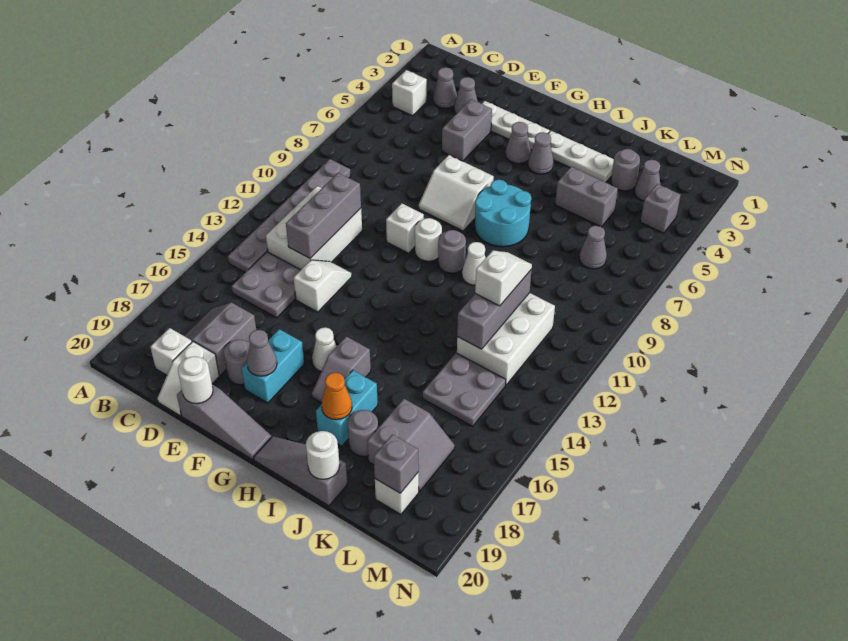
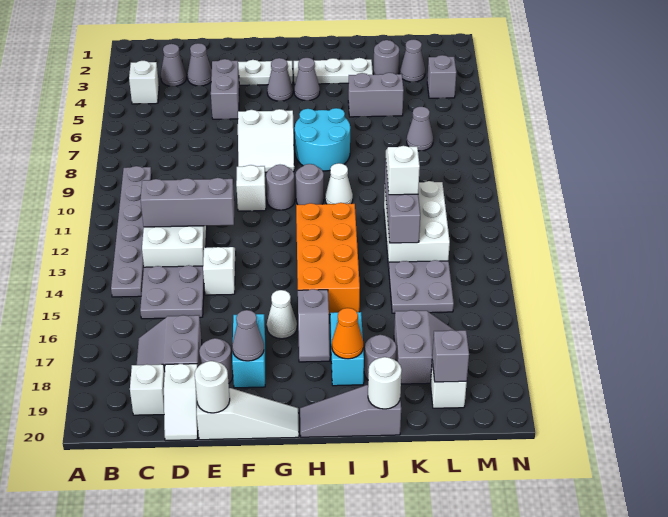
grey brick D11:D13 level 2 -> grey brick C12:E12 level 2
grey slope E20:G20 level 1 top E -> white slope E20:G20 level 1 top E
white round brick G10 level 1 -> grey round brick G10 level 1
none -> orange brick H12:I15 level 1

